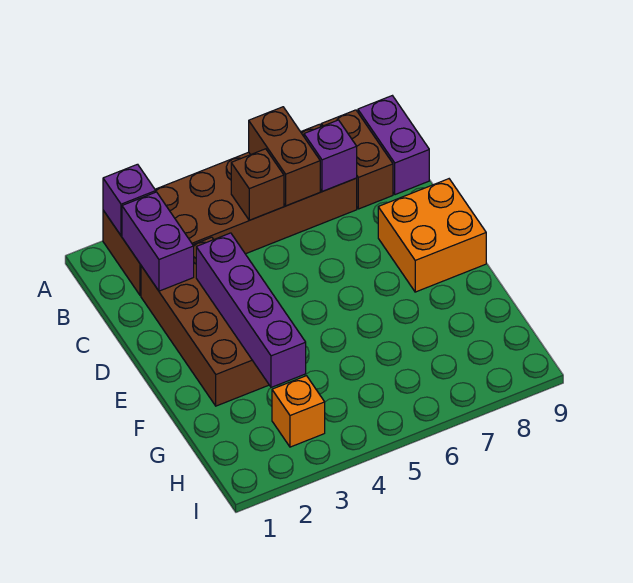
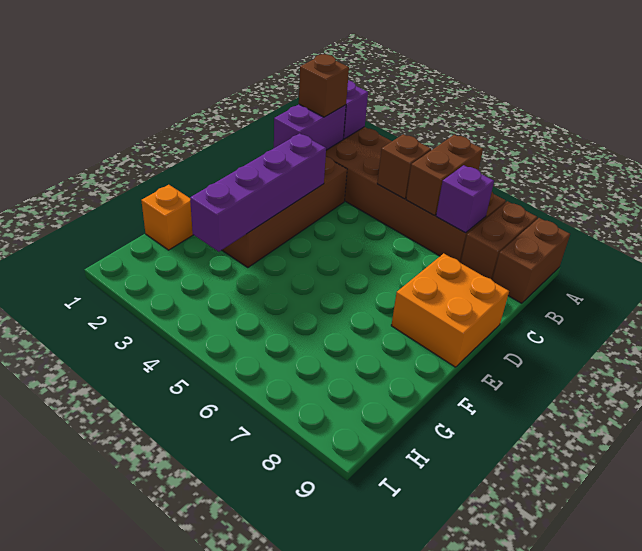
purple brick A9:B9 level 1 -> brown brick A9:B9 level 1
none -> brown brick B2 level 3
orange brick H3 level 1 -> orange brick G1 level 1

